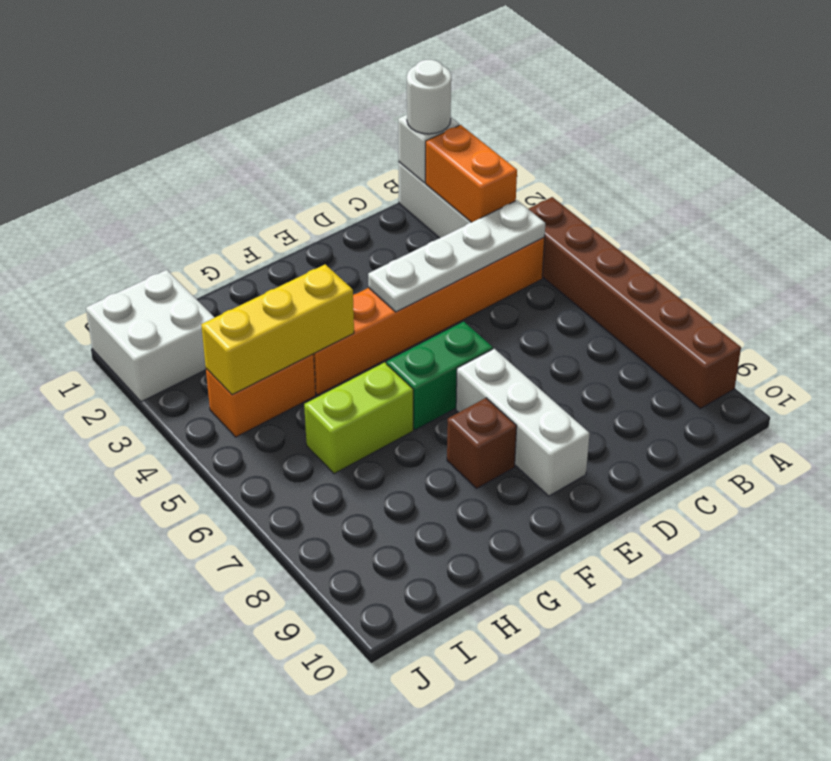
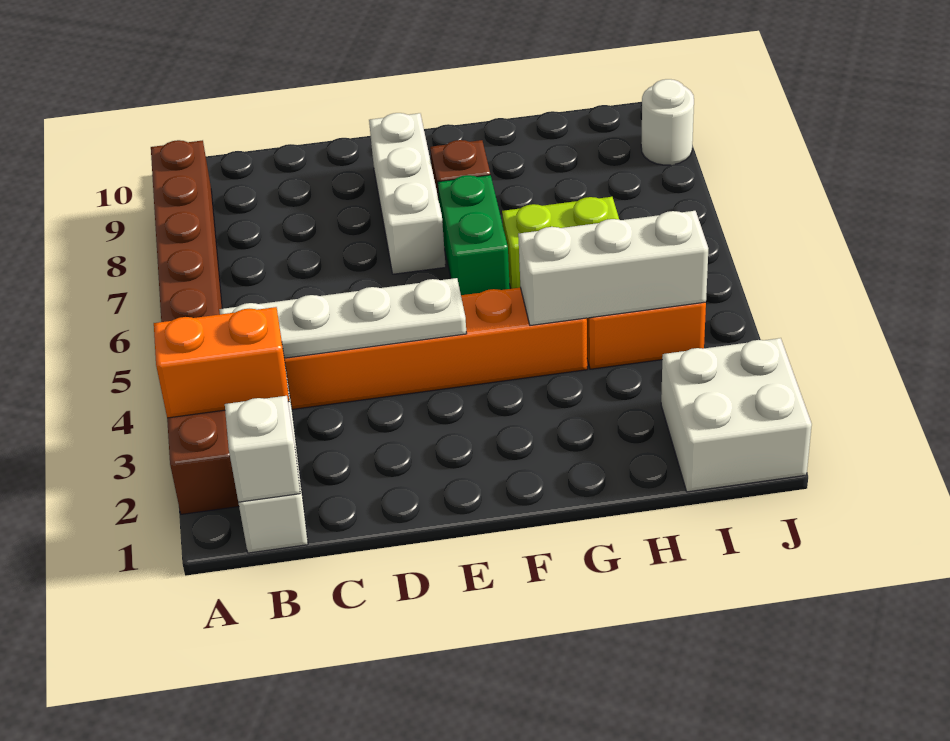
brown brick A4:A9 level 1 -> brown brick A2:A9 level 1
white round brick B1 level 3 -> white round brick J9 level 1
orange brick B2:B3 level 2 -> orange brick A3:B3 level 2
green brick E6:F6 level 1 -> green brick F6:F7 level 1
yellow brick G4:I4 level 2 -> white brick G4:I4 level 2

